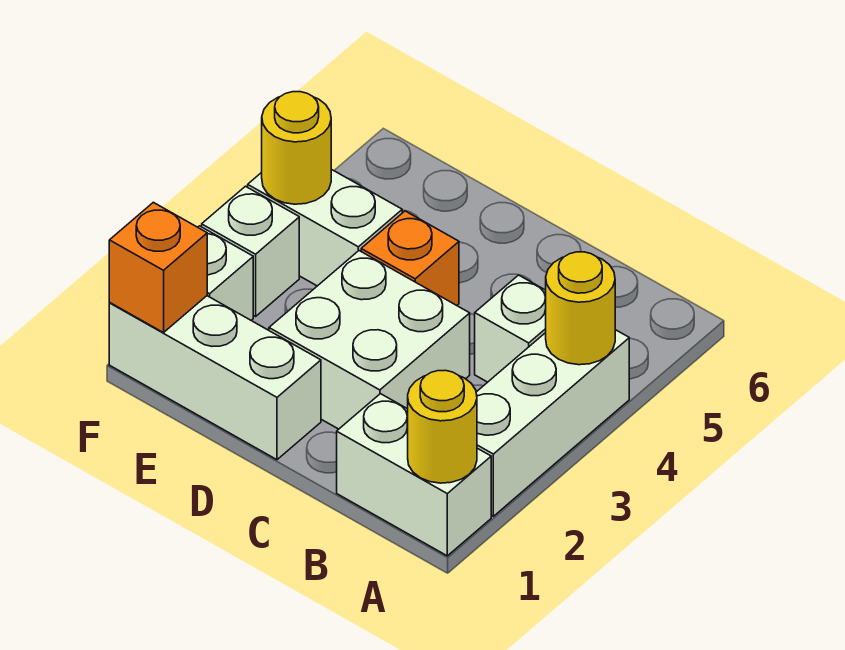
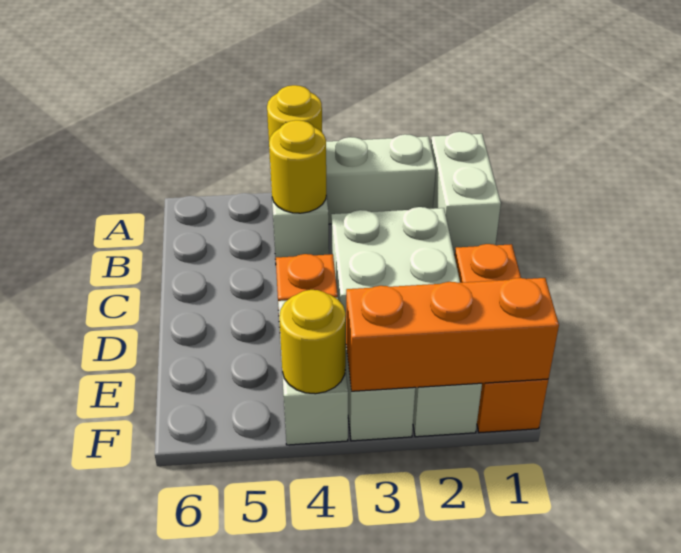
yellow round brick A1 level 2 -> yellow round brick B4 level 2
white brick D1:F1 level 1 -> orange brick D1:F1 level 1
orange brick F1 level 2 -> orange brick F1:F3 level 2

